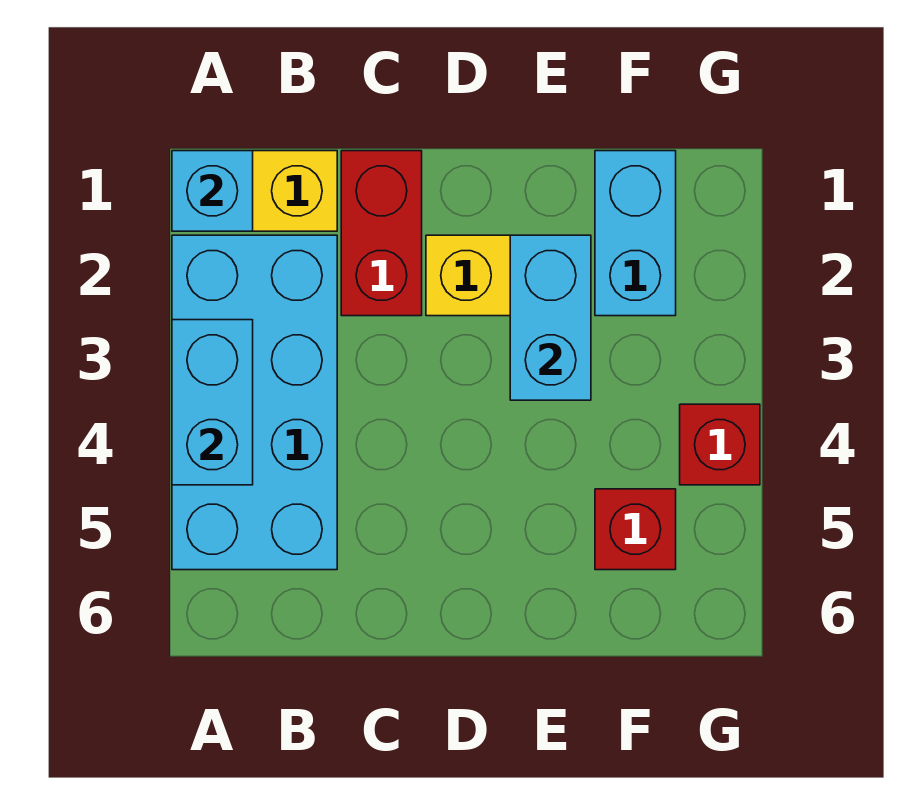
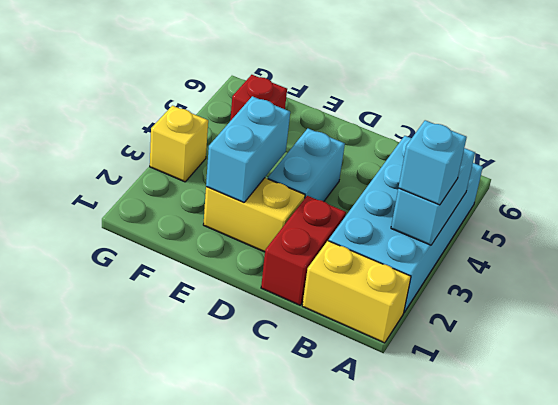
cyan brick A1 level 2 -> cyan brick A3 level 3
cyan brick F1:F2 level 1 -> cyan brick D3:D4 level 1
none -> yellow brick G3 level 1
red brick G4 level 1 -> none

